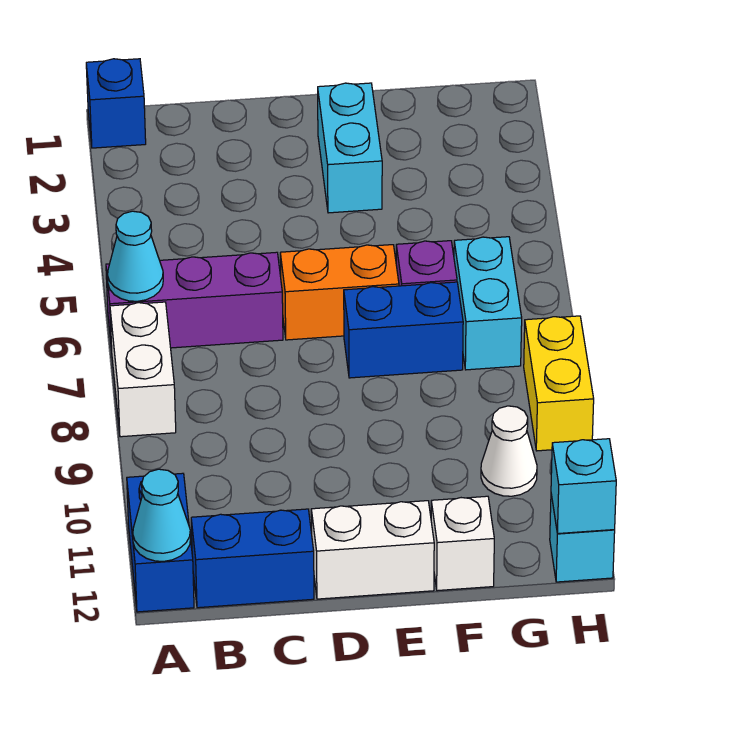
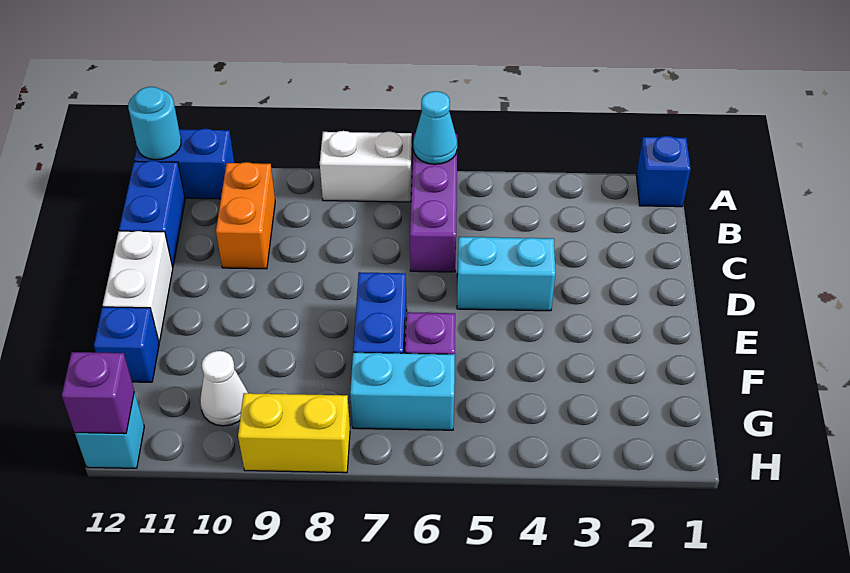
cyan cone A12 level 2 -> cyan round brick A12 level 2
orange brick D6:E6 level 1 -> orange brick B10:C10 level 1
cyan brick E2:E3 level 1 -> cyan brick D4:D5 level 1
white brick F12 level 1 -> blue brick F12 level 1
cyan brick H12 level 2 -> purple brick H12 level 2

